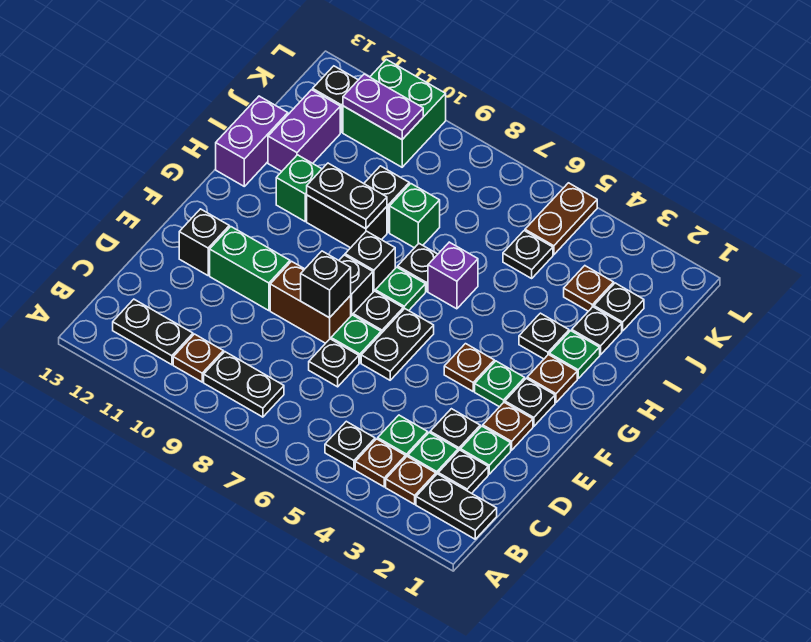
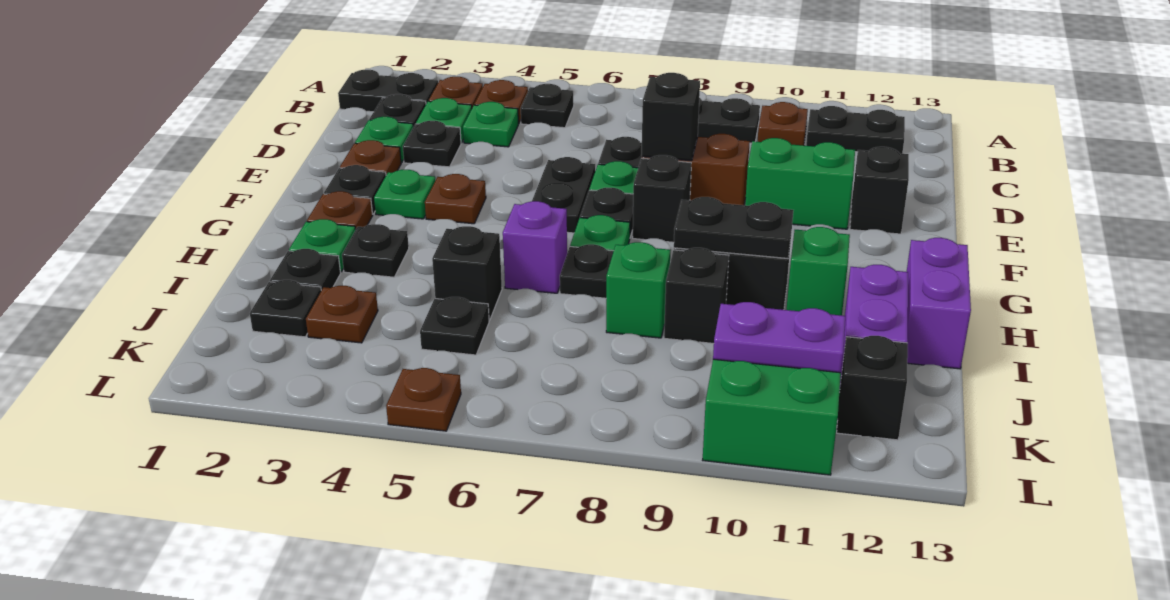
black brick G8 level 1 -> black brick I5 level 1
brown plate K5:L5 level 1 -> brown plate L5 level 1

